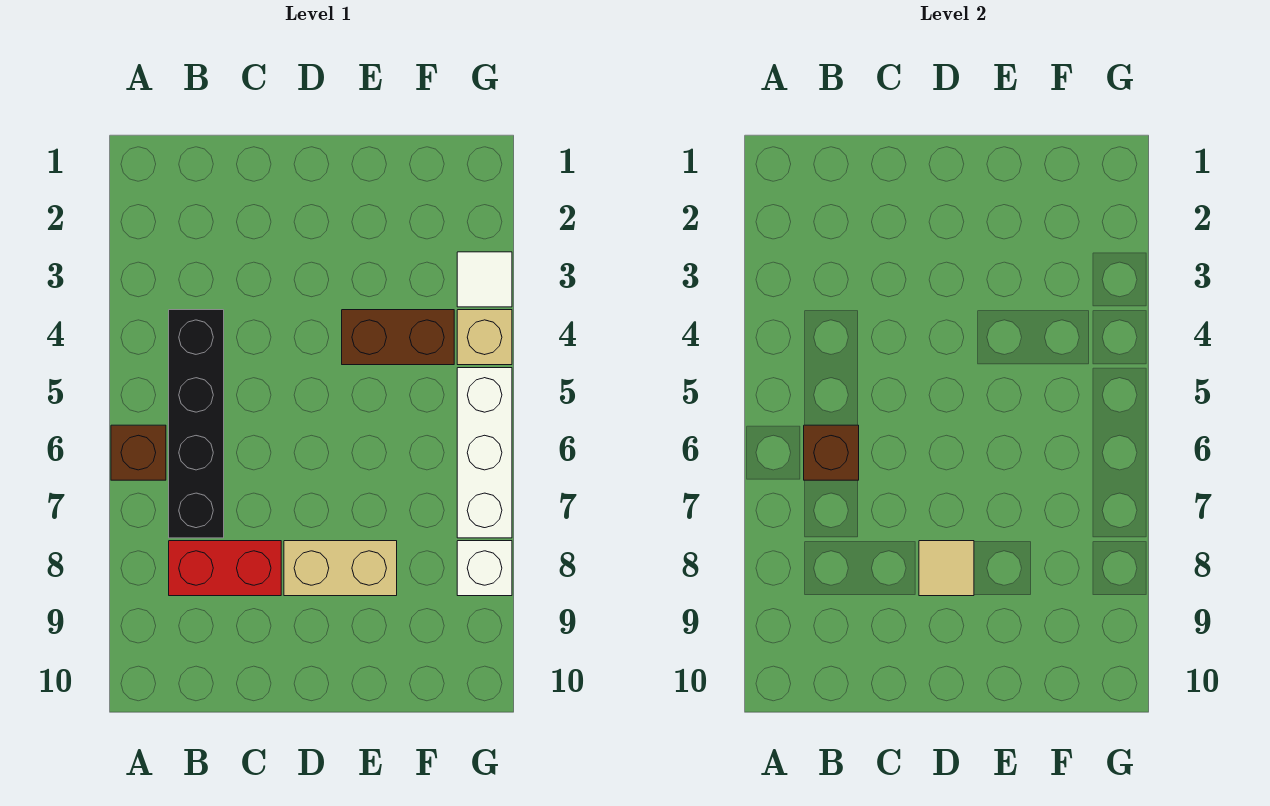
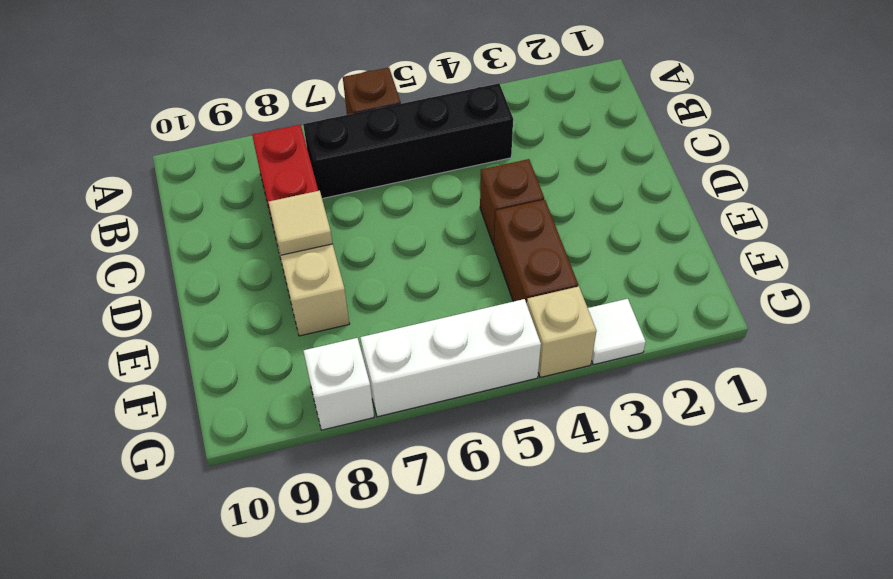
brown brick B6 level 2 -> brown brick D4 level 1

